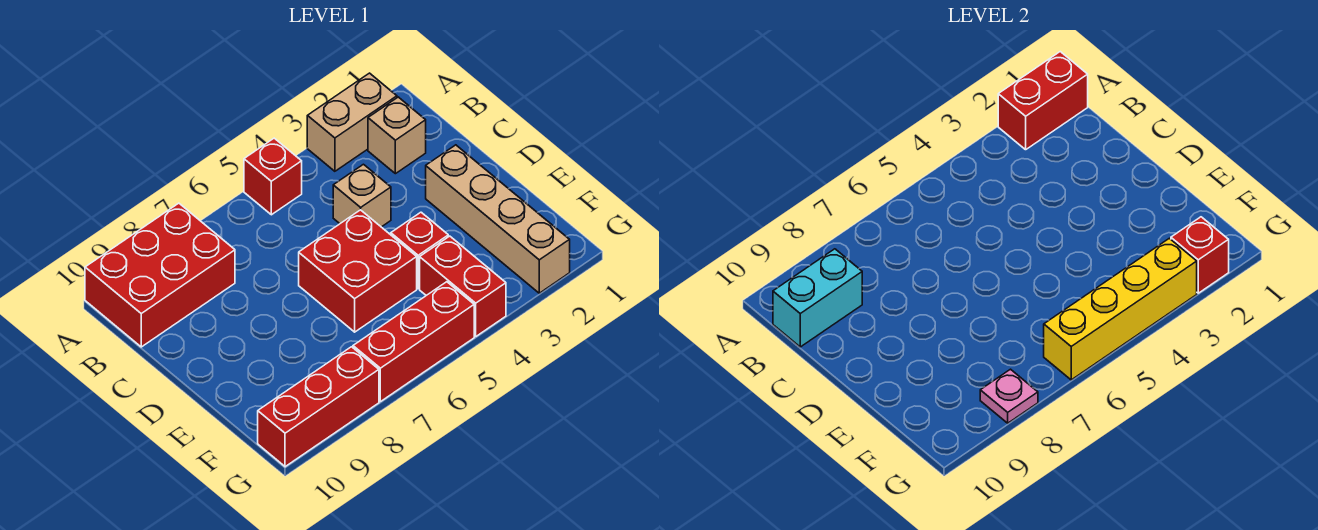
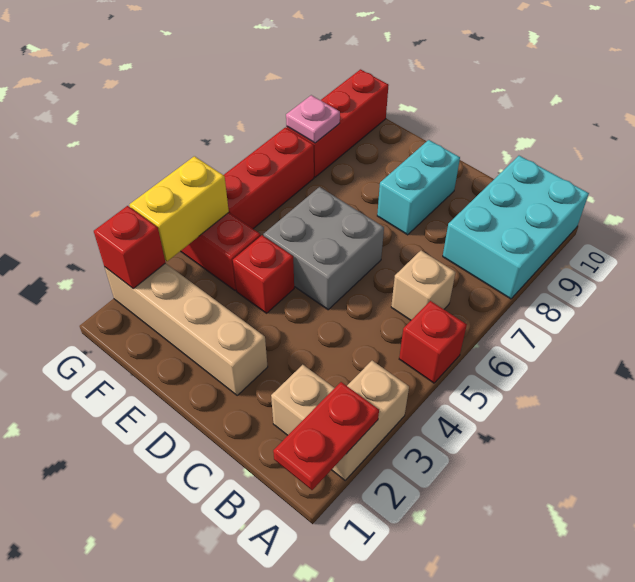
red brick A1:A2 level 2 -> red plate A1:A2 level 2
red brick A8:B10 level 1 -> cyan brick A8:B10 level 1
cyan brick B9:B10 level 2 -> cyan brick D8:D9 level 1
tan brick C4 level 1 -> tan brick B6 level 1
red brick D5:E6 level 1 -> grey brick D5:E6 level 1
yellow brick G3:G6 level 2 -> yellow brick G3:G4 level 2

